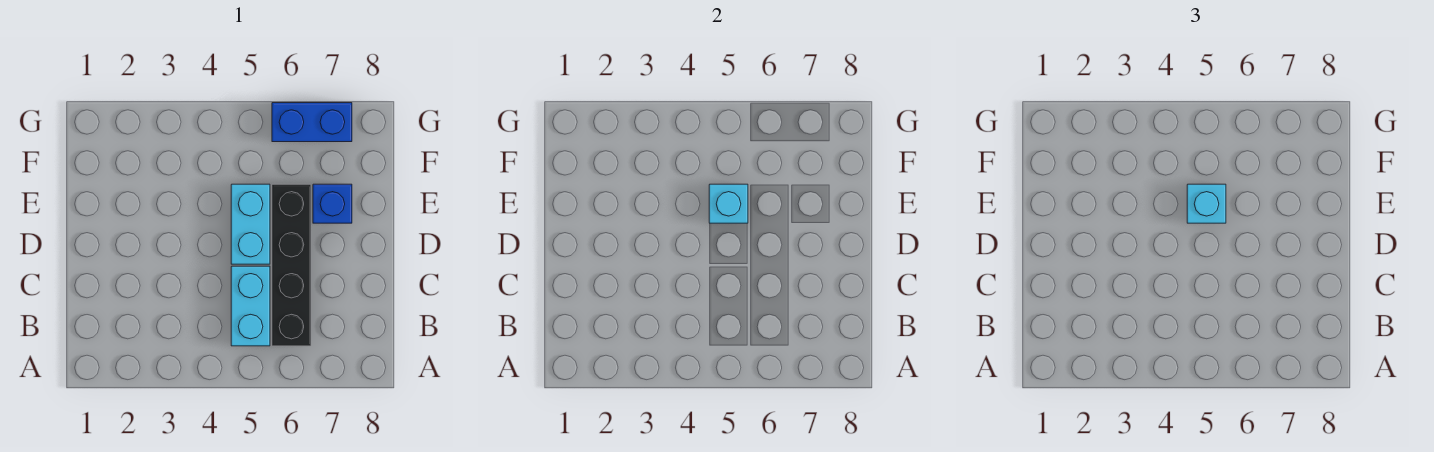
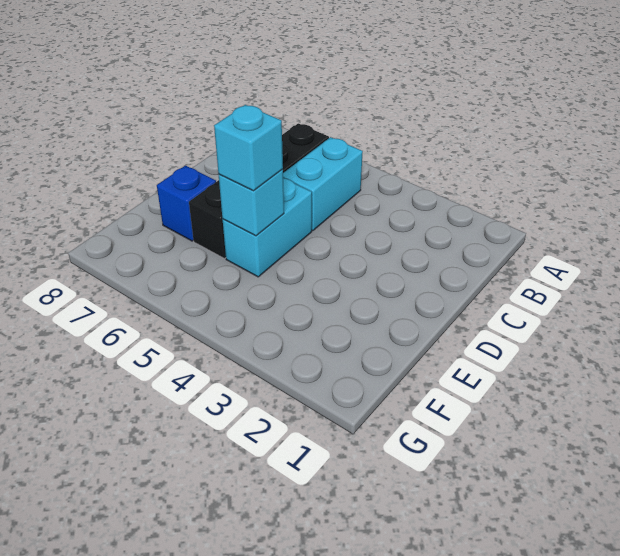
blue brick G6:G7 level 1 -> none

